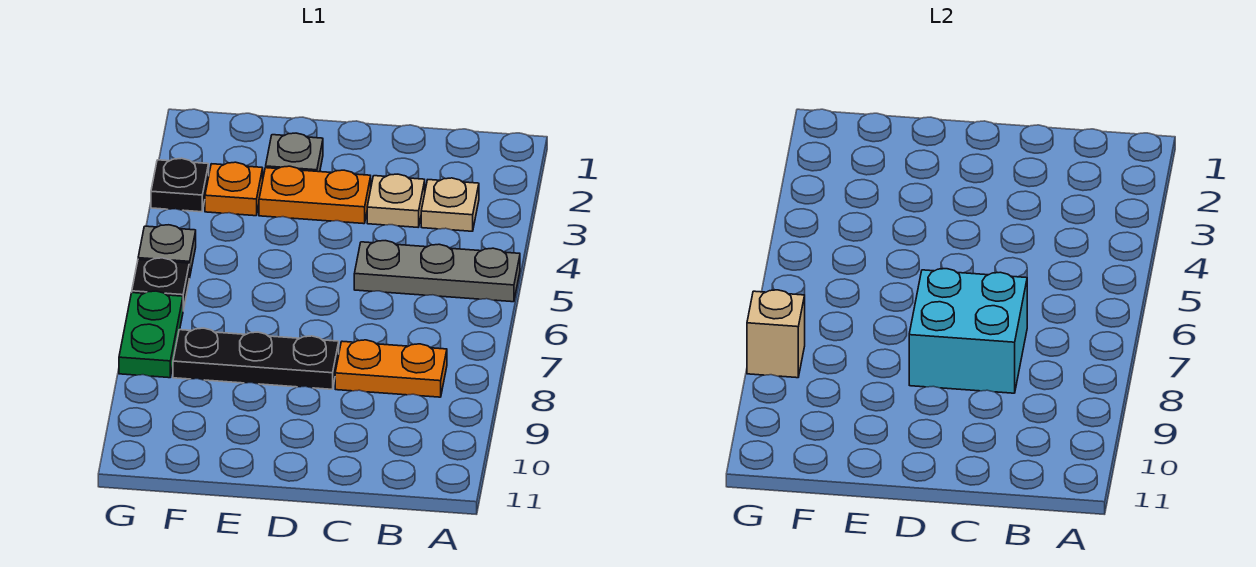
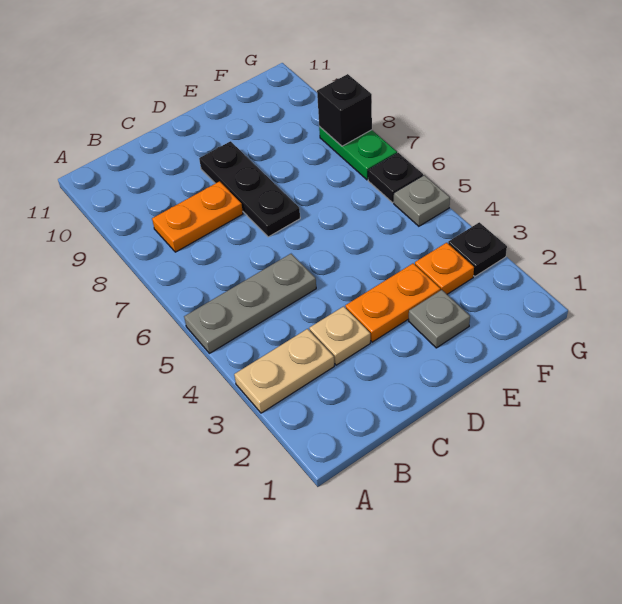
tan plate B3 level 1 -> tan plate A3:B3 level 1
cyan brick C7:D8 level 2 -> none
black plate D8:F8 level 1 -> black plate D7:D9 level 1
tan brick G8 level 2 -> black brick G8 level 2

